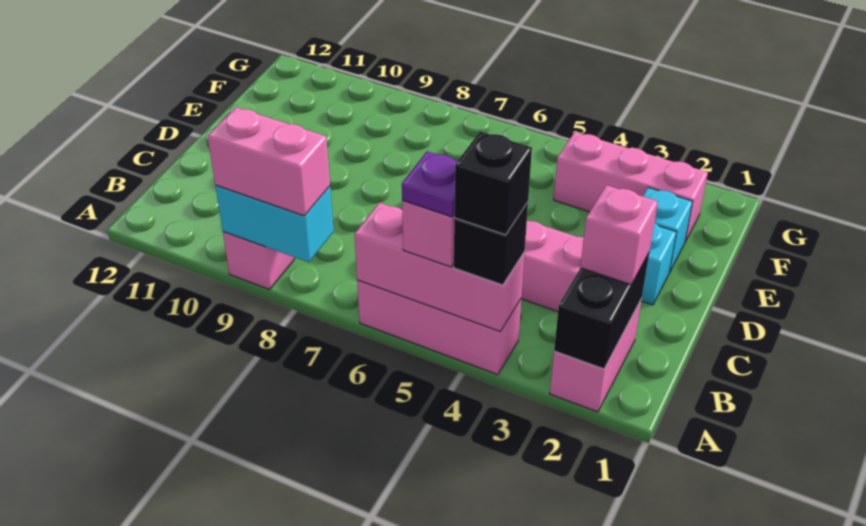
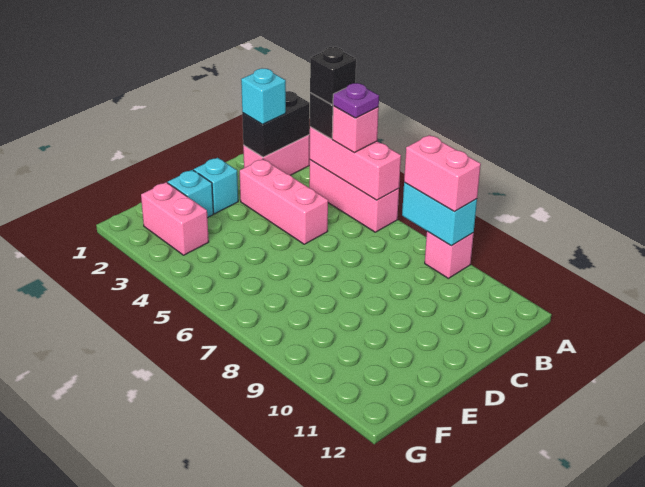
pink brick B2 level 3 -> cyan brick B2 level 3
pink brick F2:F4 level 1 -> pink brick F2:F3 level 1

